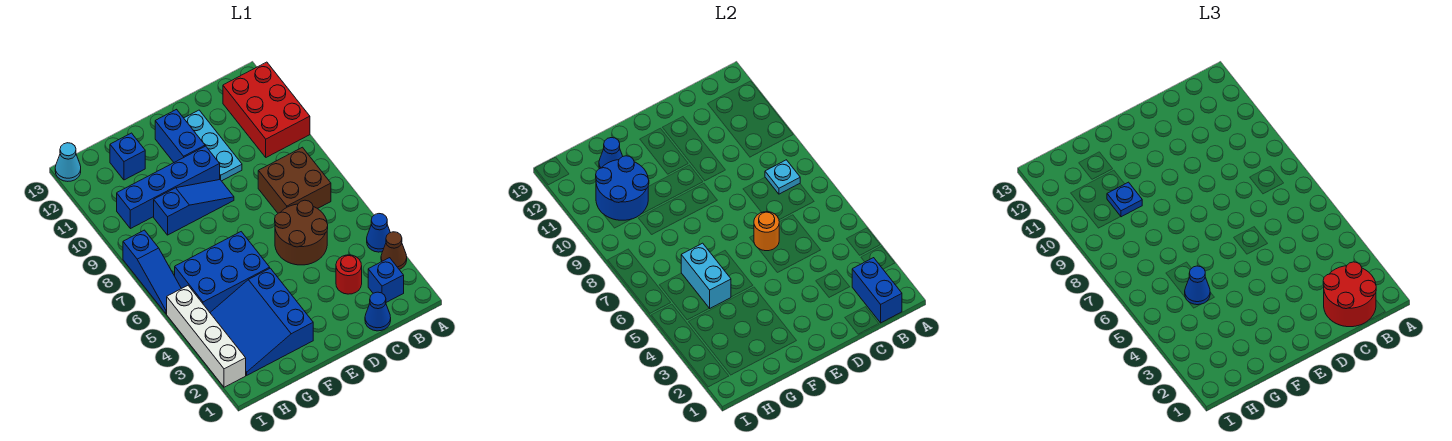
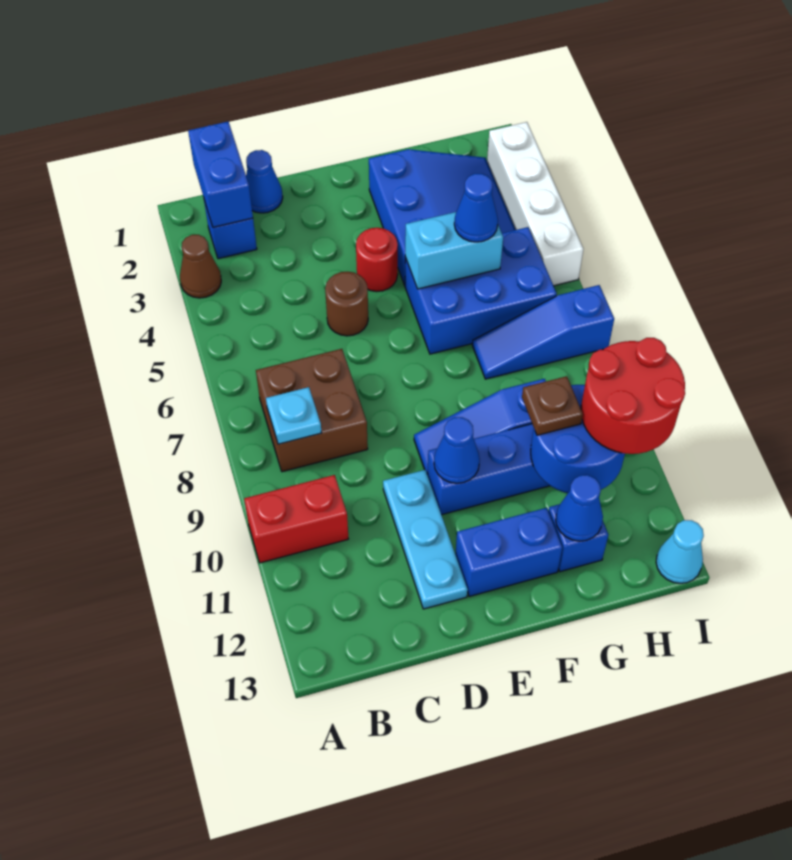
blue cone A4 level 1 -> blue cone E10 level 2
red brick A10:B12 level 1 -> red brick A10:B10 level 1
red round brick B1:C2 level 3 -> red round brick H10:I11 level 3
red round brick C3 level 1 -> red round brick E4 level 1
brown round brick C5:D6 level 1 -> brown round brick D5 level 1
orange round brick D6 level 2 -> none
blue brick E11:E12 level 1 -> blue brick E12:F12 level 1
cyan brick G5:G6 level 2 -> cyan brick F5:G5 level 2
blue plate G10 level 3 -> brown plate G10 level 3
blue slope I6:I8 level 1 top 8 -> blue slope G7:I7 level 1 top I

